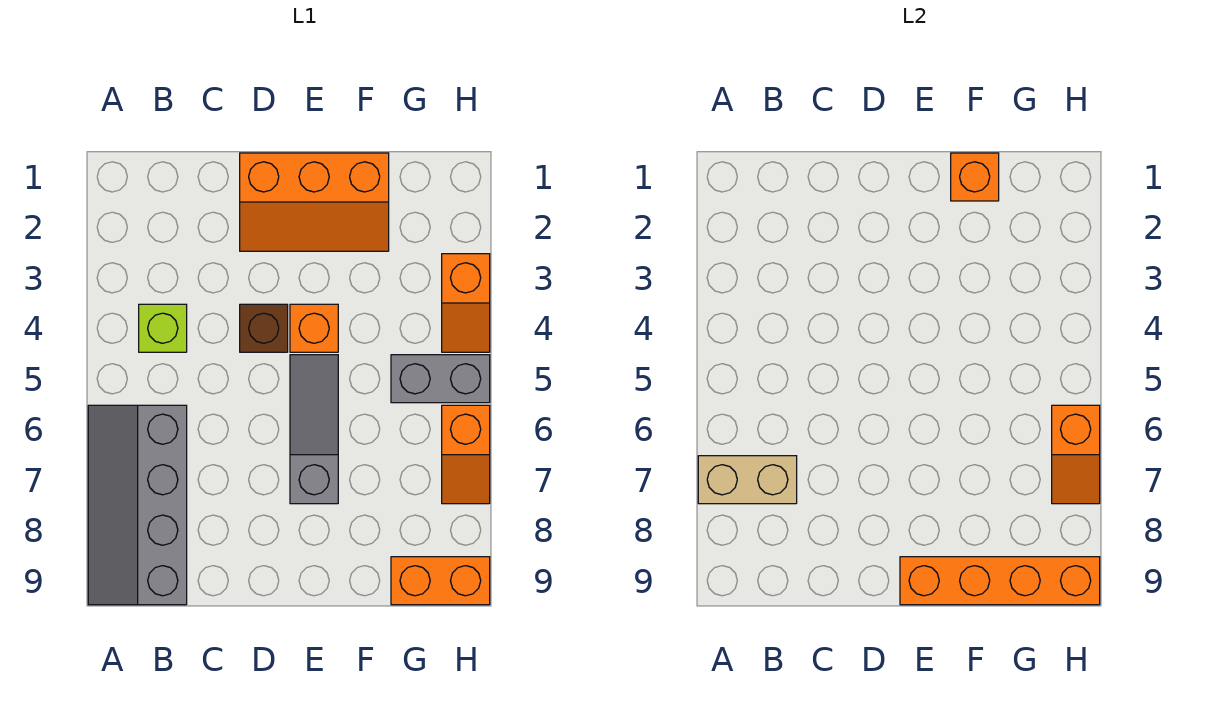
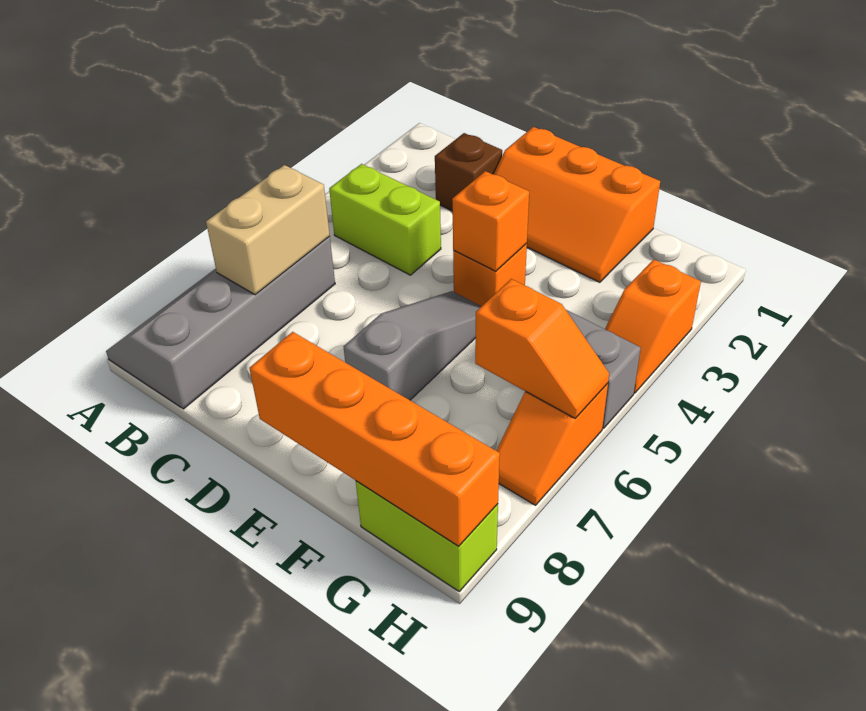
tan brick A7:B7 level 2 -> tan brick B6:B7 level 2
lime brick B4 level 1 -> lime brick B4:C4 level 1
brown brick D4 level 1 -> brown brick C2 level 1
orange brick F1 level 2 -> orange brick E4 level 2
orange brick G9:H9 level 1 -> lime brick G9:H9 level 1
orange slope H6:H7 level 2 top 6 -> orange slope G6:H6 level 2 top G

